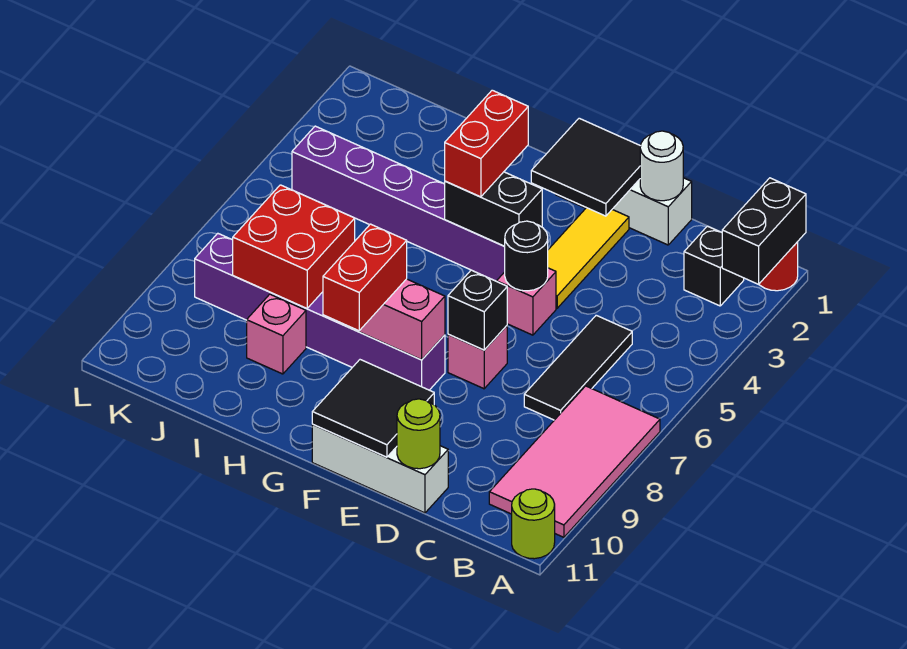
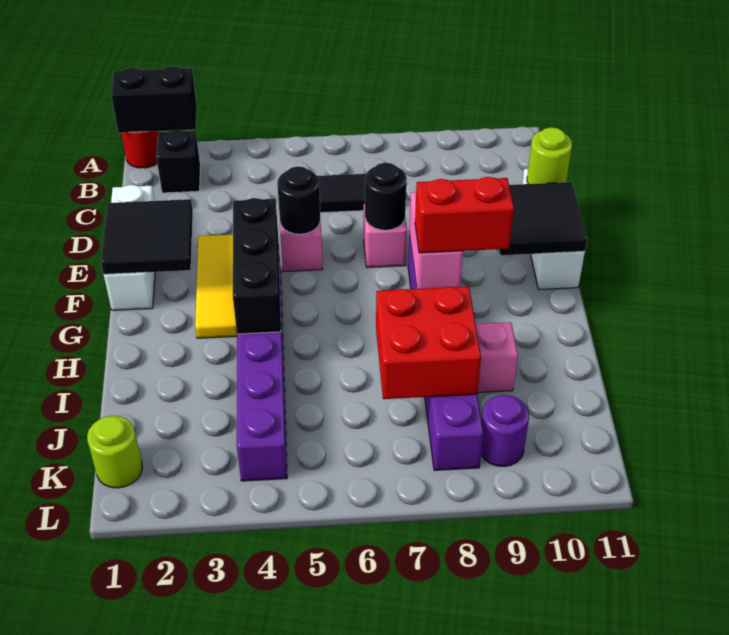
pink tile A7:B10 level 1 -> none
lime round brick A11 level 1 -> lime round brick K1 level 1
white round brick D1 level 2 -> none
yellow tile E2:E4 level 1 -> yellow tile E3:G3 level 1
black brick E7 level 2 -> black round brick E7 level 2
black brick F4:G4 level 2 -> black brick F4:H4 level 2
red brick G3:G4 level 3 -> none
none -> purple round brick K9 level 1

